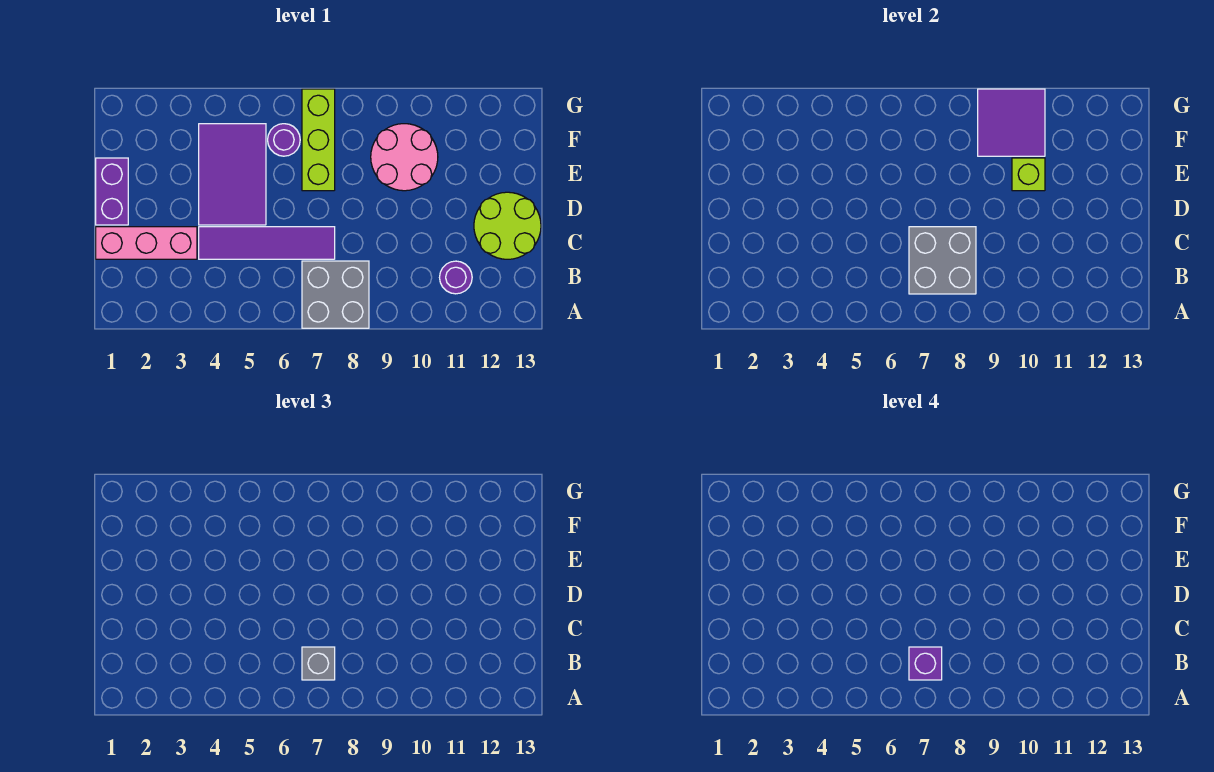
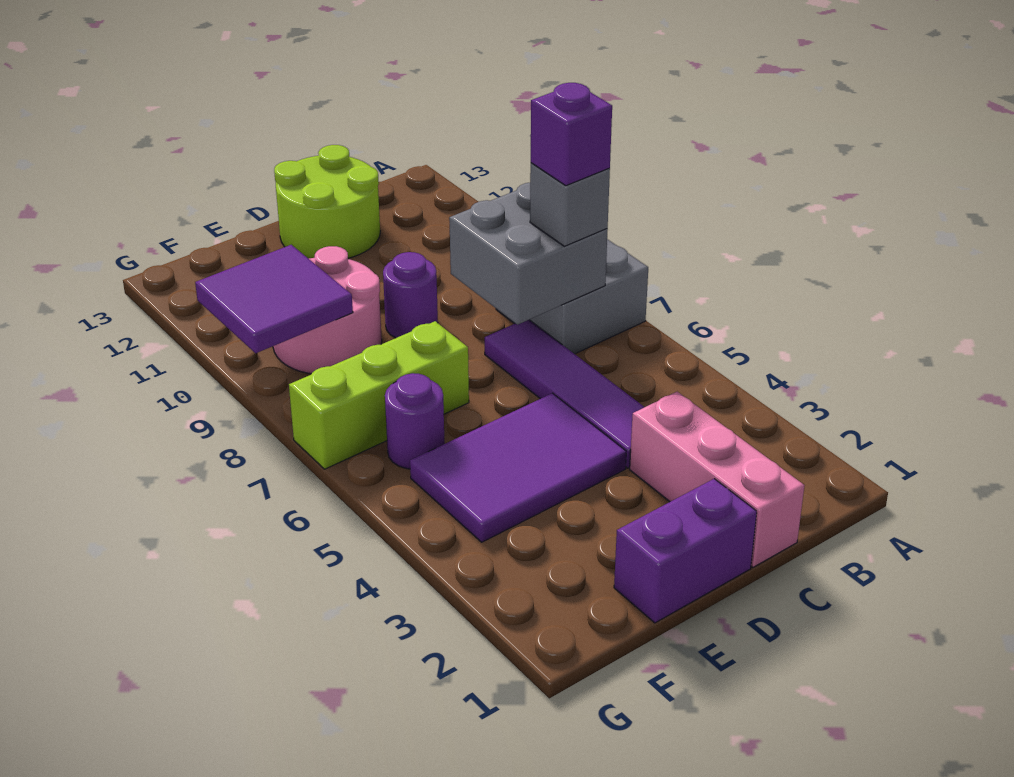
purple round brick B11 level 1 -> purple round brick D9 level 1
lime brick E10 level 2 -> none

